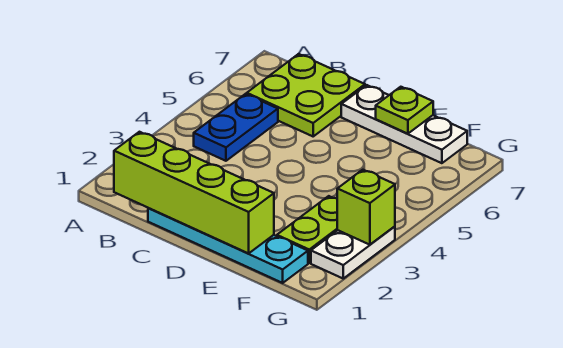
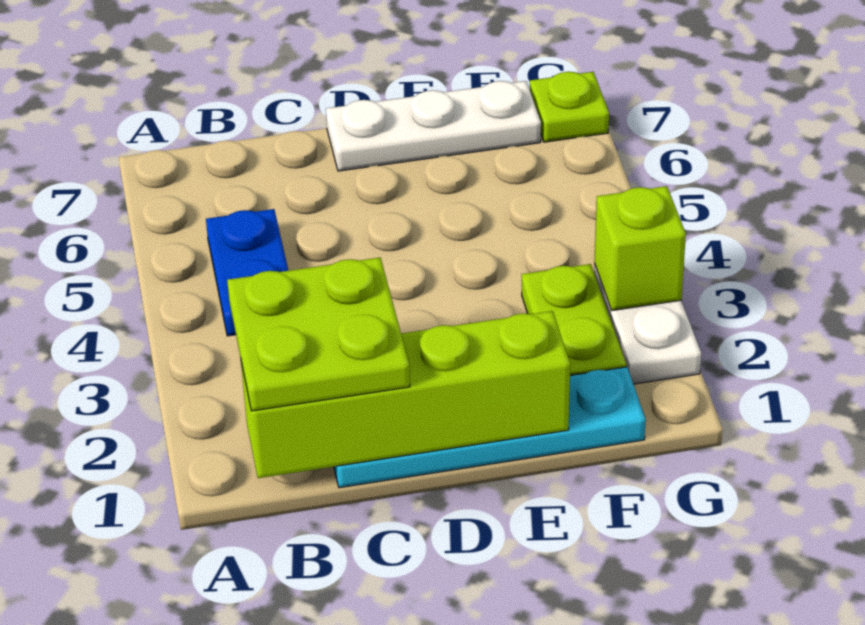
lime plate B6:C7 level 1 -> lime plate B1:C2 level 3
lime plate E7 level 2 -> lime plate G7 level 1

